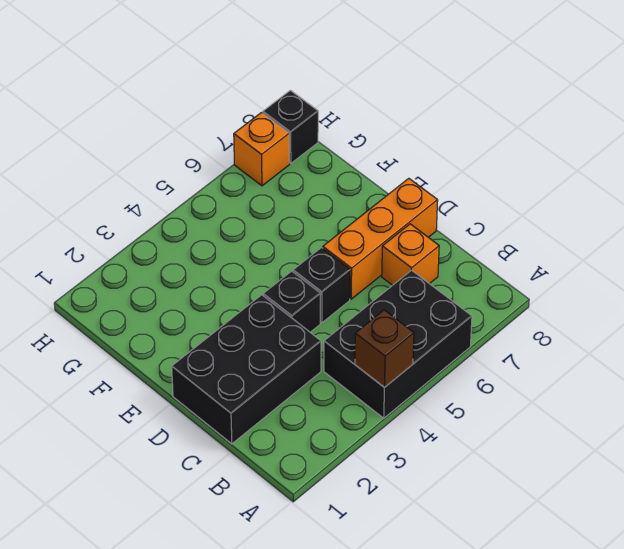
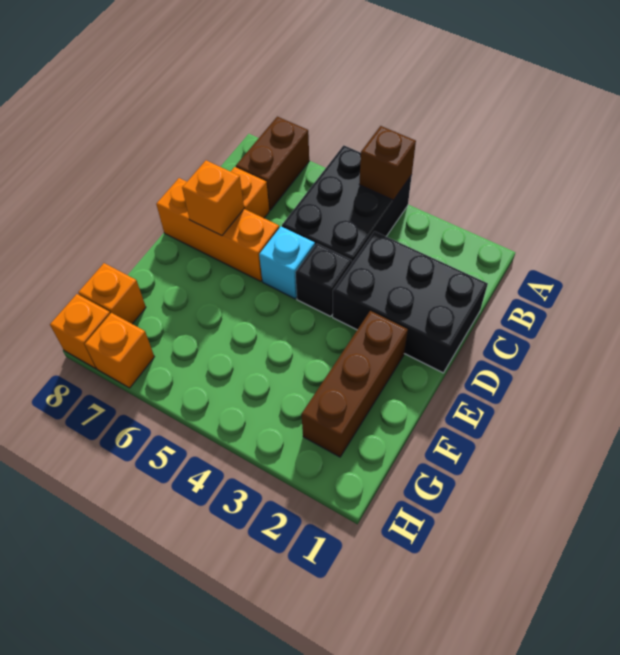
black brick A4:B6 level 1 -> black brick A4:C5 level 1
none -> brown brick A7:B7 level 1
black brick D5 level 1 -> cyan brick D5 level 1
none -> orange brick D7 level 2
none -> brown brick E2:G2 level 1
none -> orange brick G8 level 1
black brick H8 level 1 -> orange brick H8 level 1

